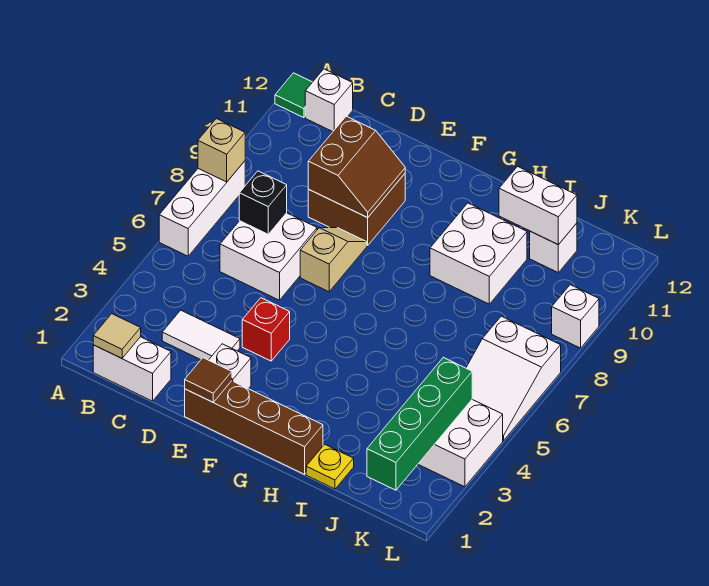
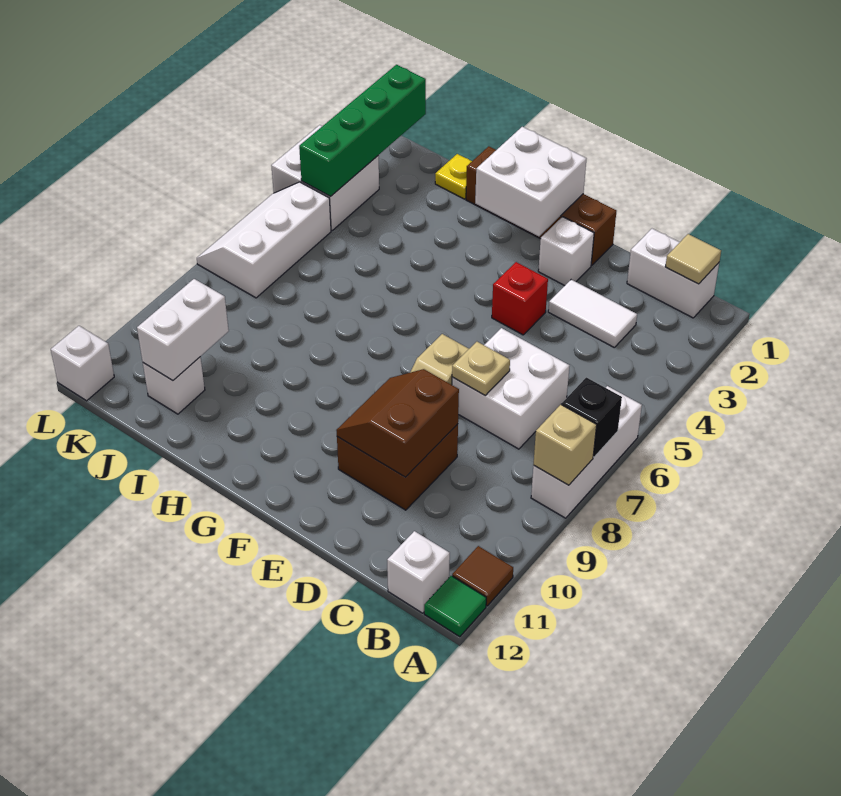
black brick C7 level 2 -> black brick A7 level 2
none -> tan plate D7 level 2
brown tile E1 level 2 -> brown tile A11 level 1
white brick H9:I10 level 1 -> white brick F1:G2 level 2
white brick I11:J11 level 2 -> white brick J10:J11 level 2
white slope K5:L7 level 1 top 7 -> white slope K5:L7 level 1 top K
white brick L9 level 1 -> white brick L12 level 1

